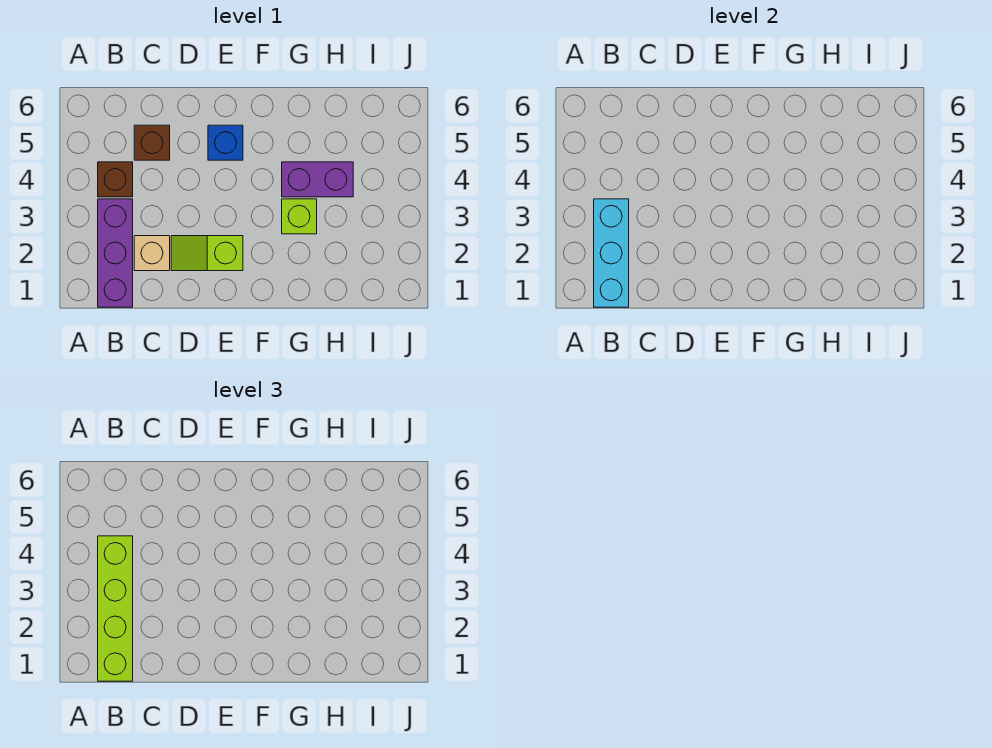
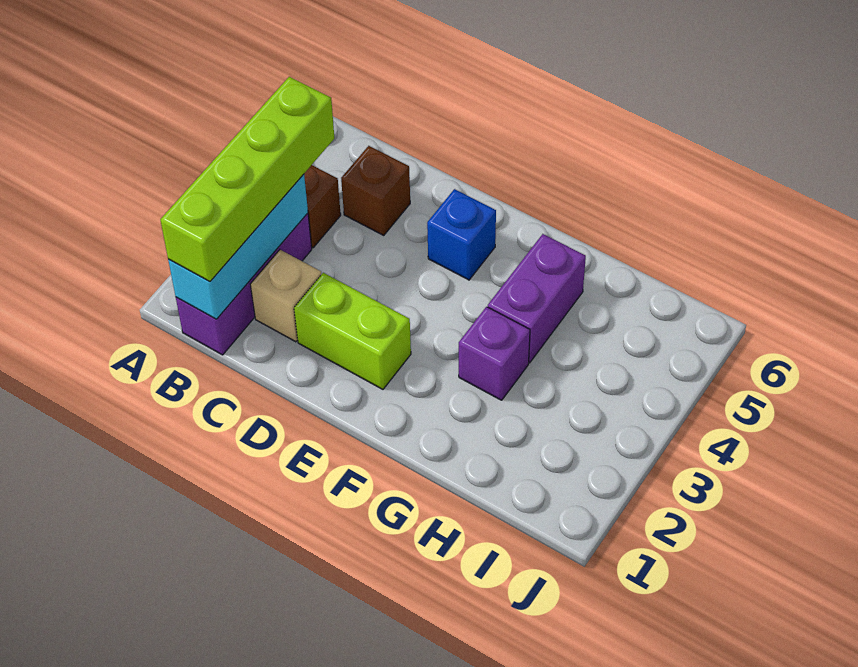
lime slope D2:E2 level 1 top E -> lime brick D2:E2 level 1
lime brick G3 level 1 -> purple brick G3 level 1
purple brick G4:H4 level 1 -> purple brick G4:G5 level 1

